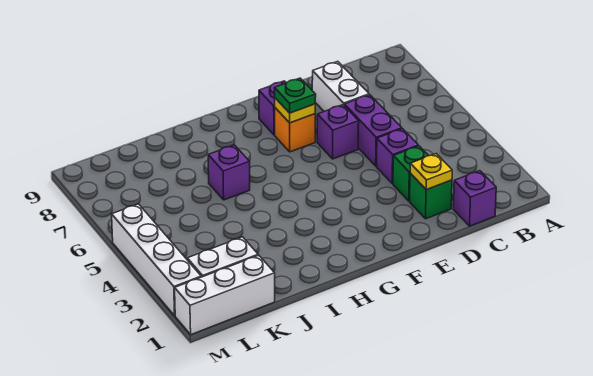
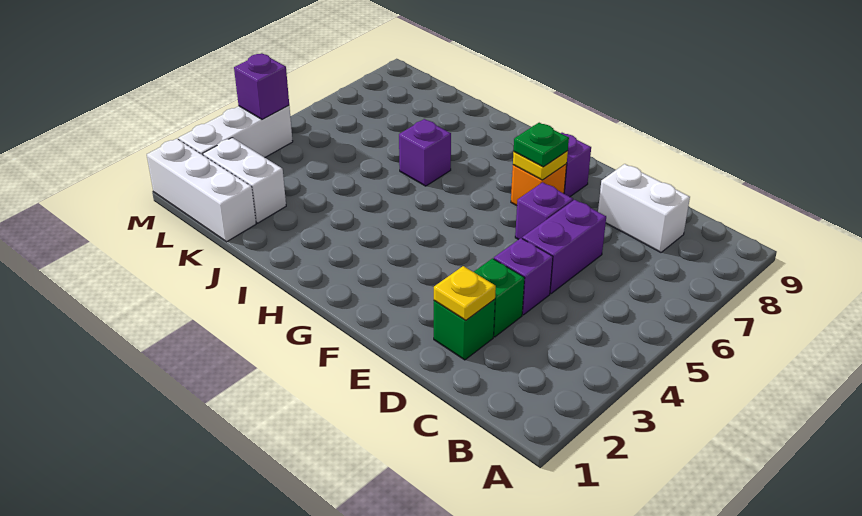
purple brick C1 level 1 -> purple brick M4 level 2
white brick D7:D8 level 1 -> white brick C8:D8 level 1
white brick M2:M5 level 1 -> white brick M2:M4 level 1

